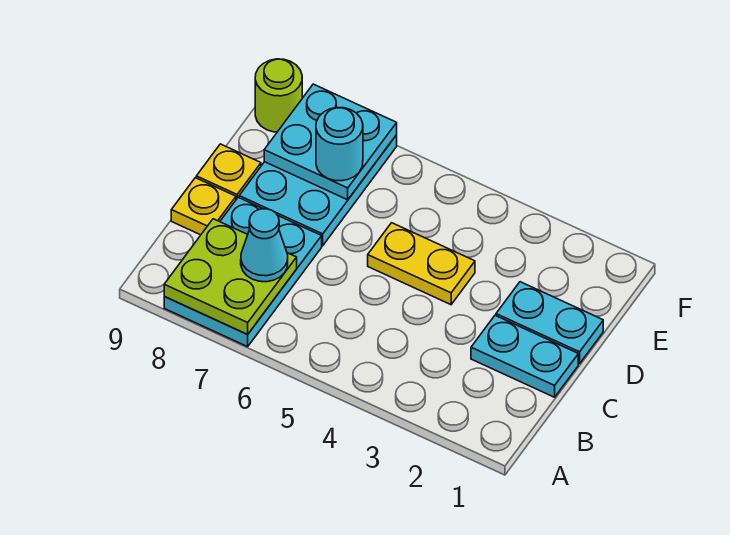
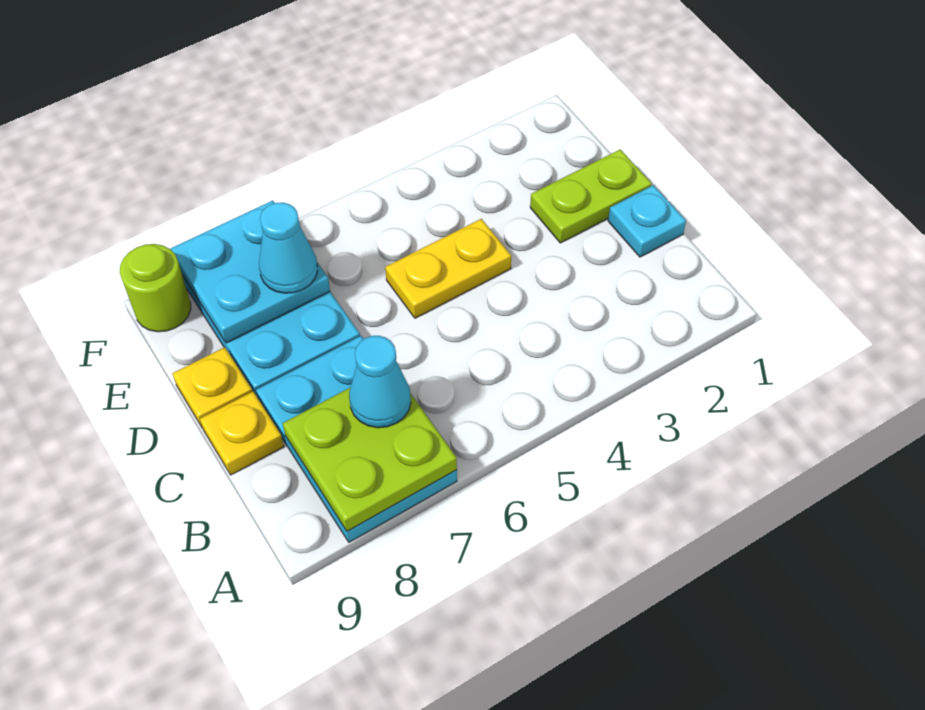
cyan plate C1:C2 level 1 -> cyan plate C1 level 1
cyan plate D1:D2 level 1 -> lime plate D1:D2 level 1
cyan round brick E7 level 3 -> cyan cone E7 level 3

